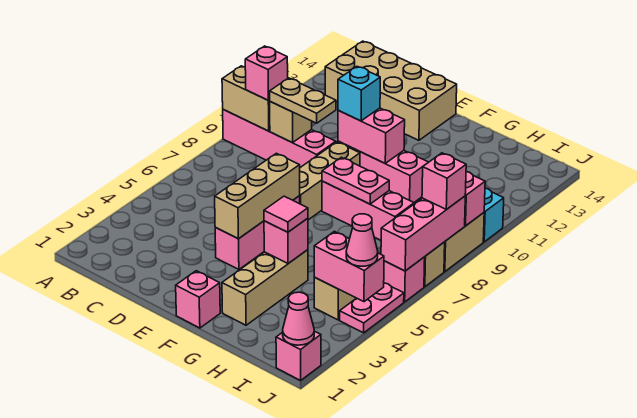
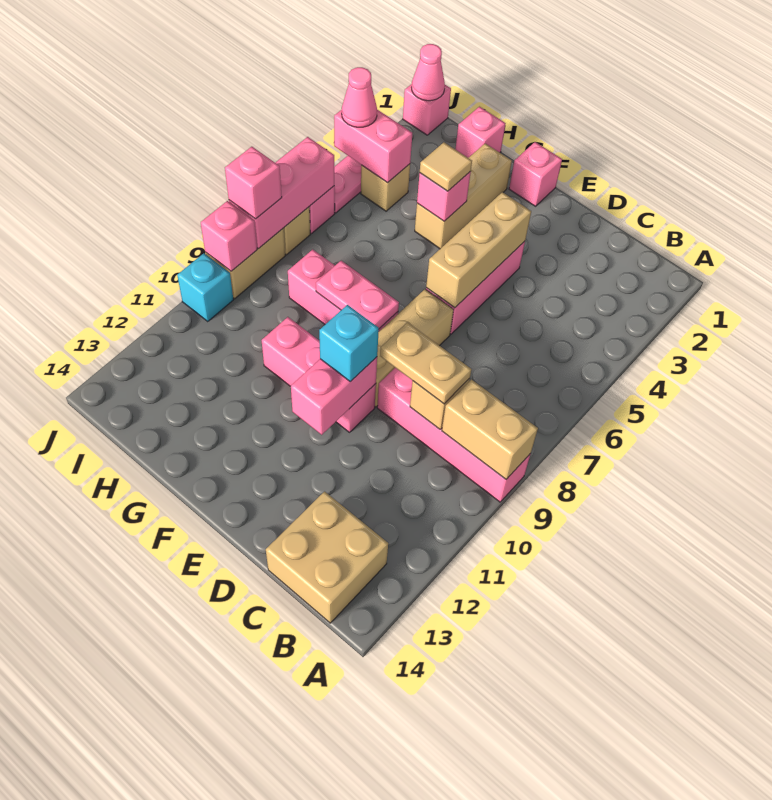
pink brick B9 level 3 -> pink brick H1 level 1
tan brick B13:E14 level 1 -> tan brick B13:C14 level 1
pink brick E10:F10 level 2 -> pink brick E10:E11 level 2
pink tile G4 level 3 -> tan tile G4 level 3

